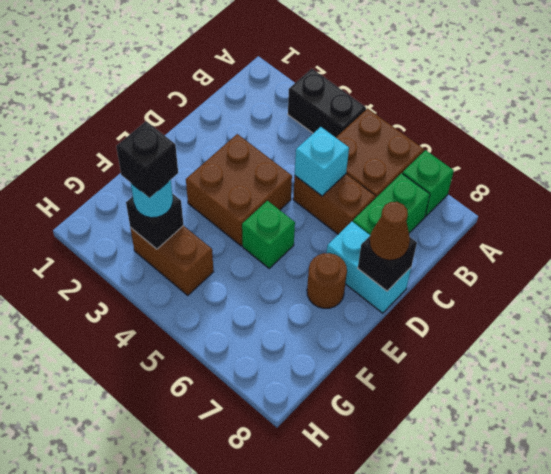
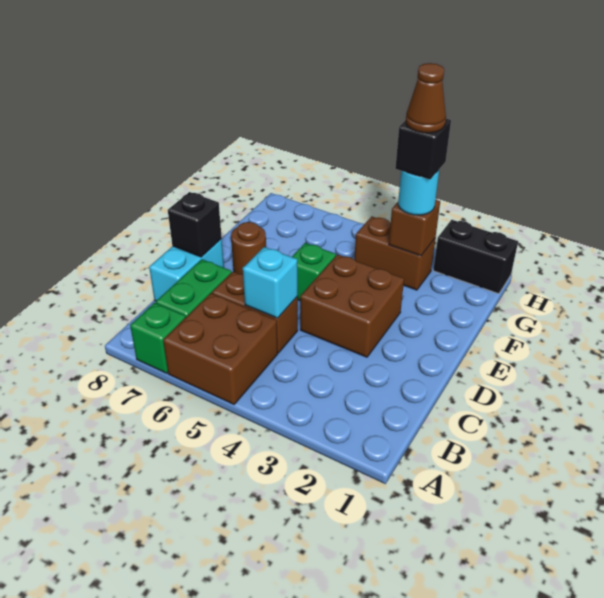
black brick A3:A4 level 1 -> black brick H1:H2 level 1
cyan brick D7:D8 level 1 -> cyan brick C8:D8 level 1
brown cone D8 level 3 -> brown cone G3 level 5
black brick G3 level 2 -> brown brick G3 level 2

